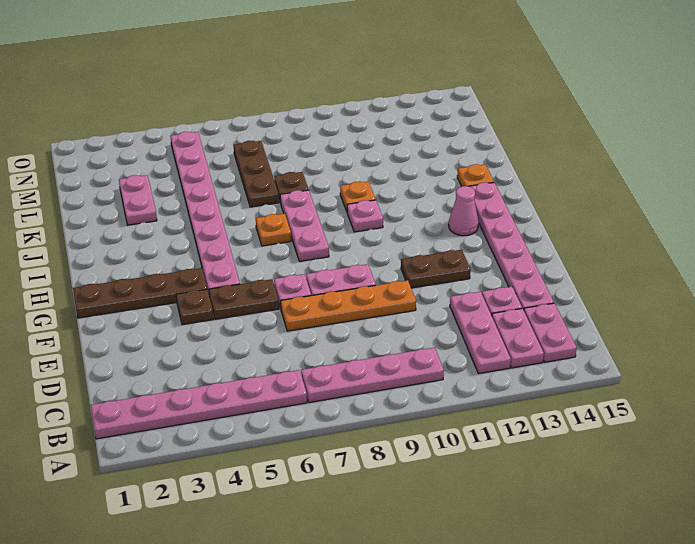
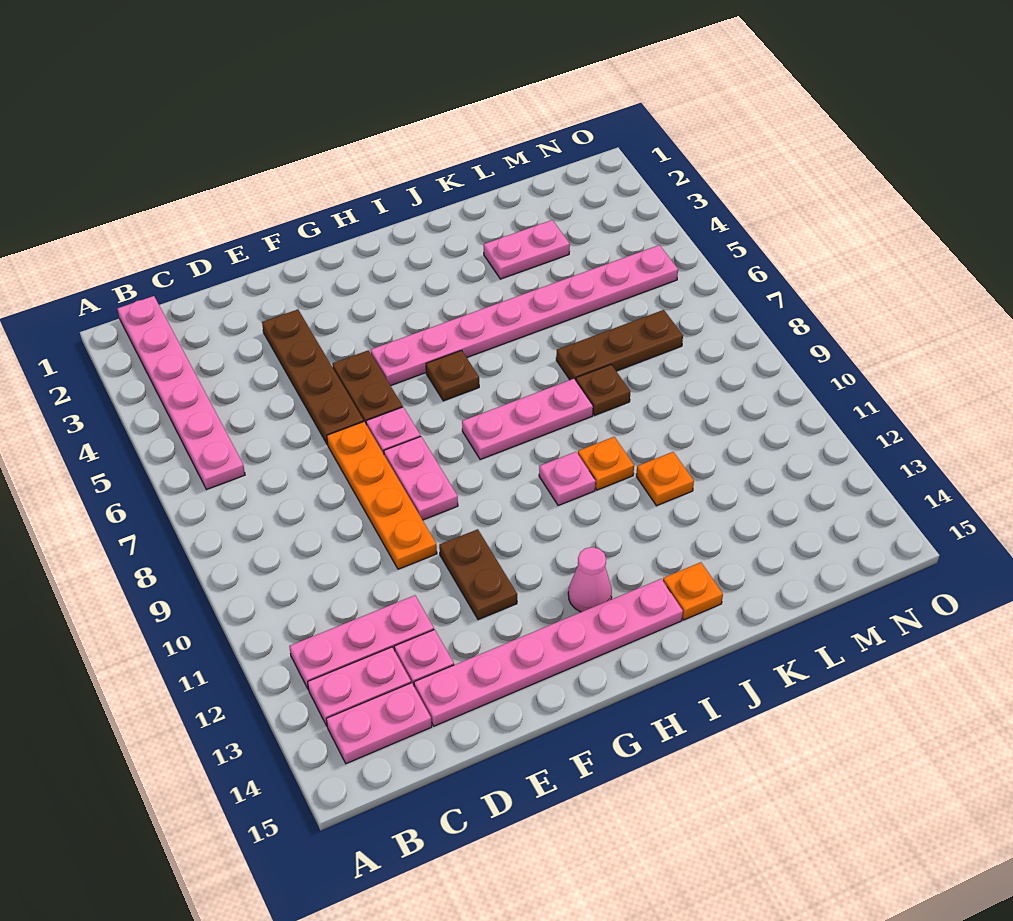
pink plate B7:B10 level 1 -> none
brown plate F4 level 1 -> brown plate H6 level 1
brown plate G1:G4 level 1 -> brown plate E3:E6 level 1
orange plate I7 level 1 -> orange plate K11 level 1

